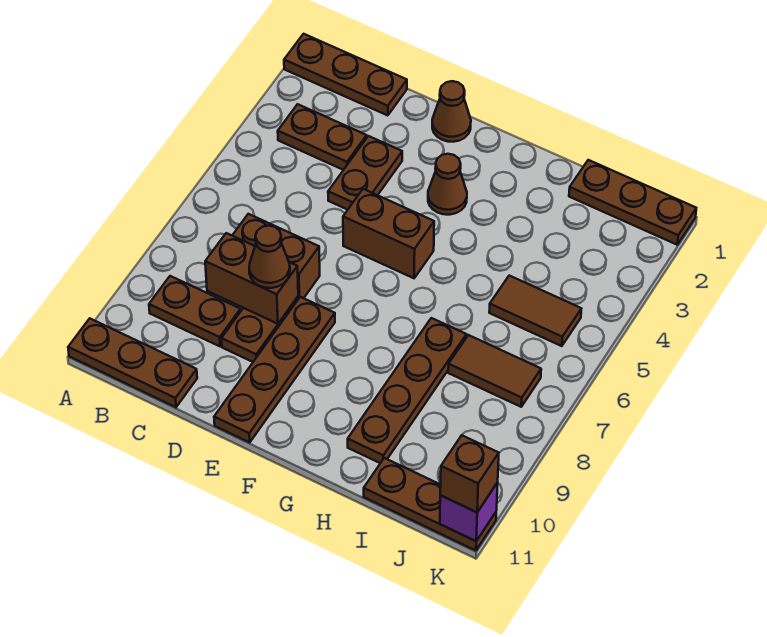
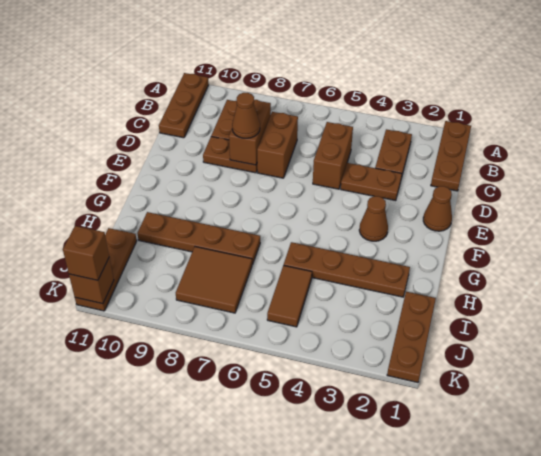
brown brick E5:F5 level 1 -> brown brick C5:D5 level 1
brown plate E8:E11 level 1 -> brown plate H2:H5 level 1
brown tile I7:J7 level 1 -> brown tile I7:J8 level 1
purple brick K11 level 2 -> brown brick K11 level 2

